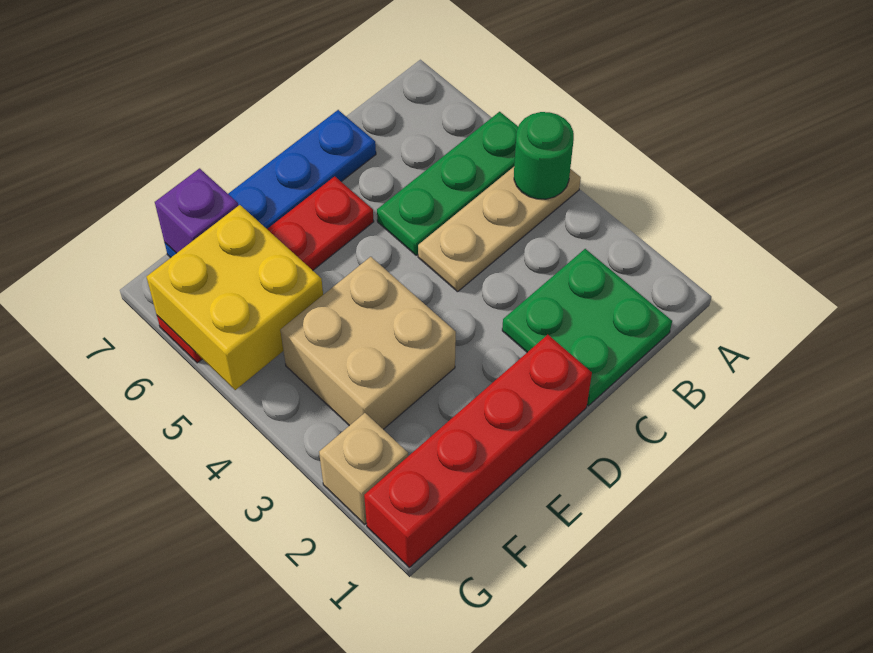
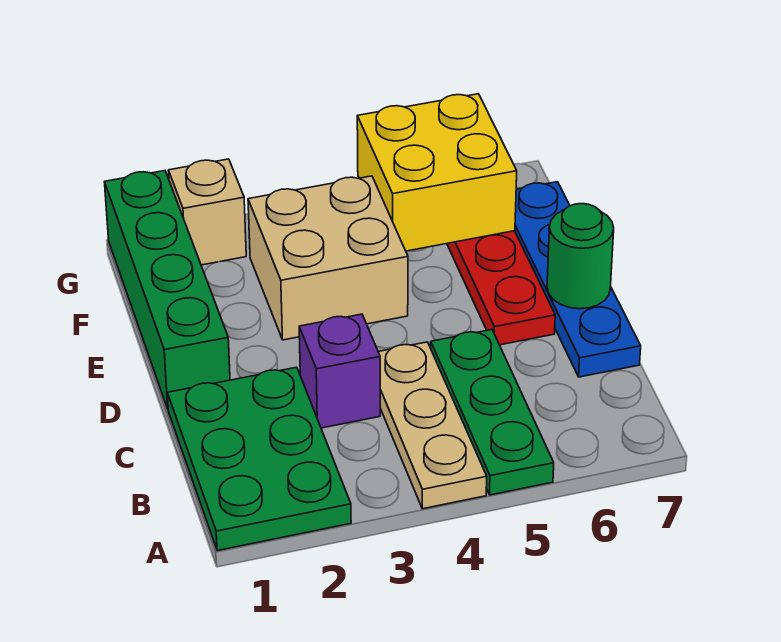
green round brick A4 level 2 -> green round brick D7 level 2
green plate B1:C2 level 1 -> green plate A1:C2 level 1
red brick D1:G1 level 1 -> green brick D1:G1 level 1
purple brick F7 level 2 -> purple brick C3 level 1

